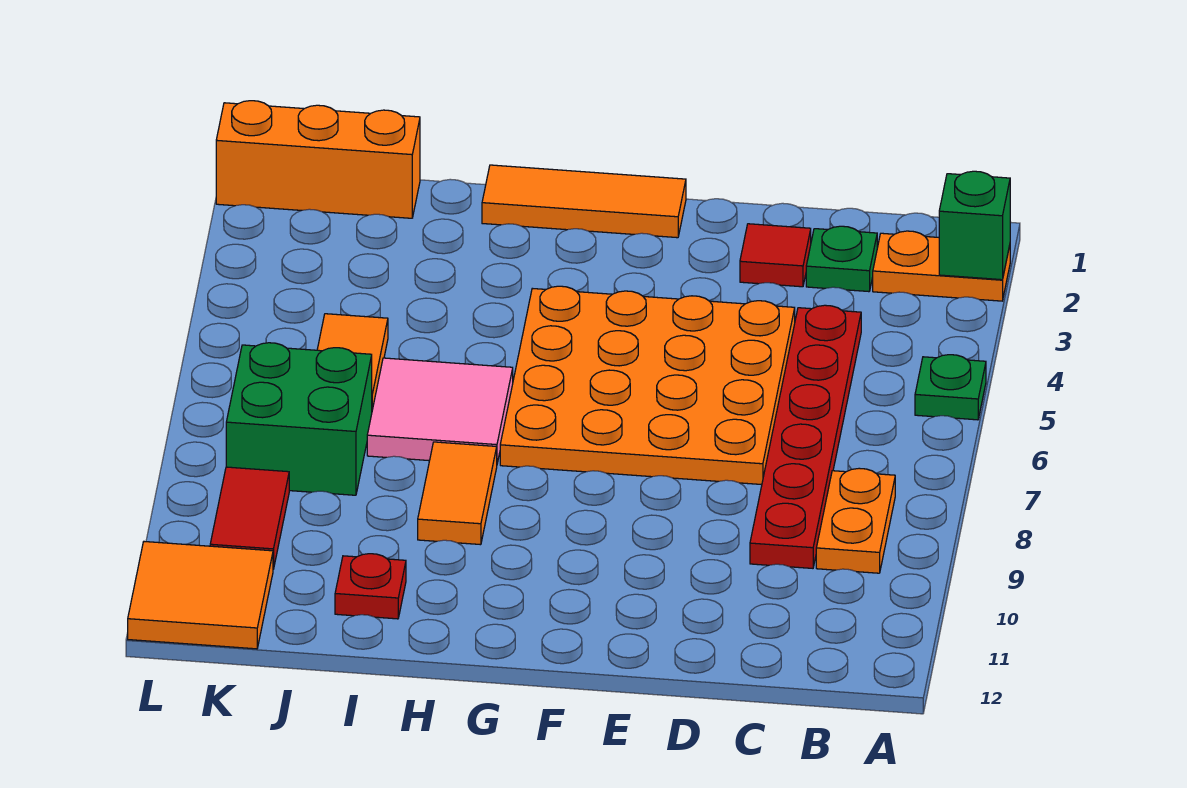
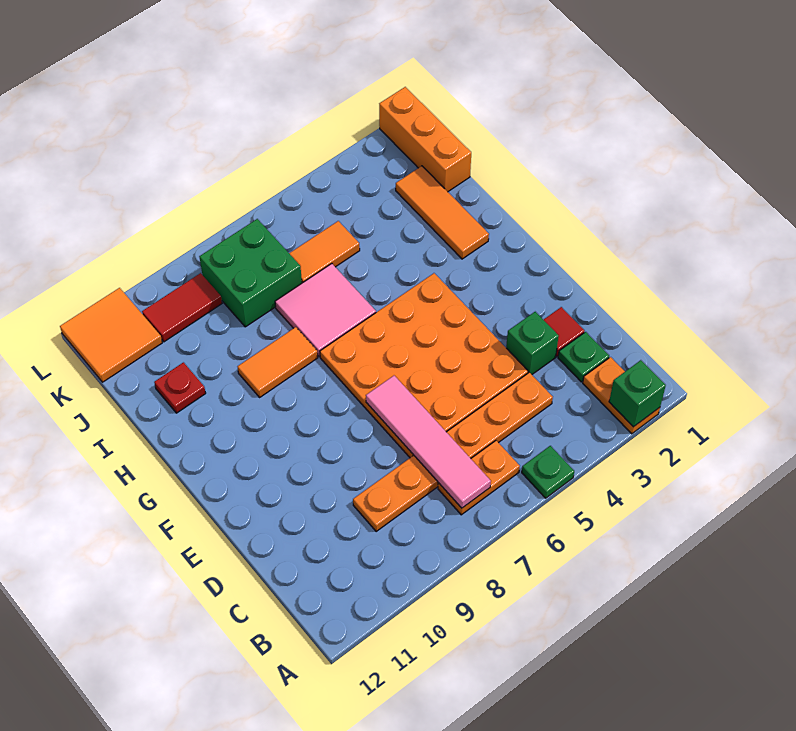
none -> pink tile B7:E7 level 2
orange plate B8:B9 level 1 -> orange plate B6:B7 level 1
red plate C4:C9 level 1 -> orange plate C4:C9 level 1
none -> green brick D3 level 1
orange tile F1:H1 level 1 -> orange tile H2:J2 level 1

